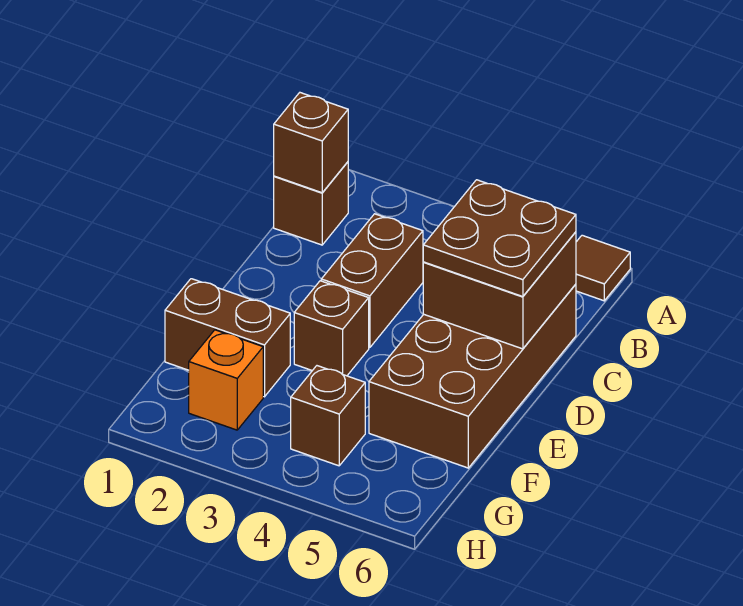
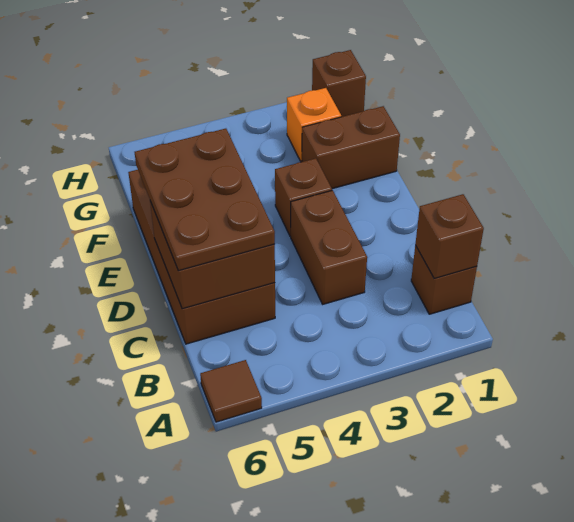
brown plate C5:D6 level 3 -> brown plate C5:E6 level 3
brown brick G4 level 1 -> brown brick H1 level 1

